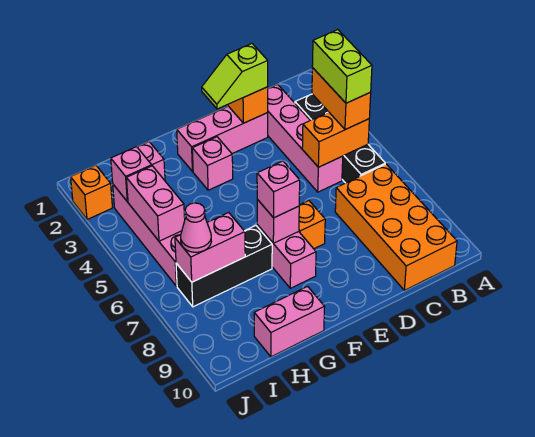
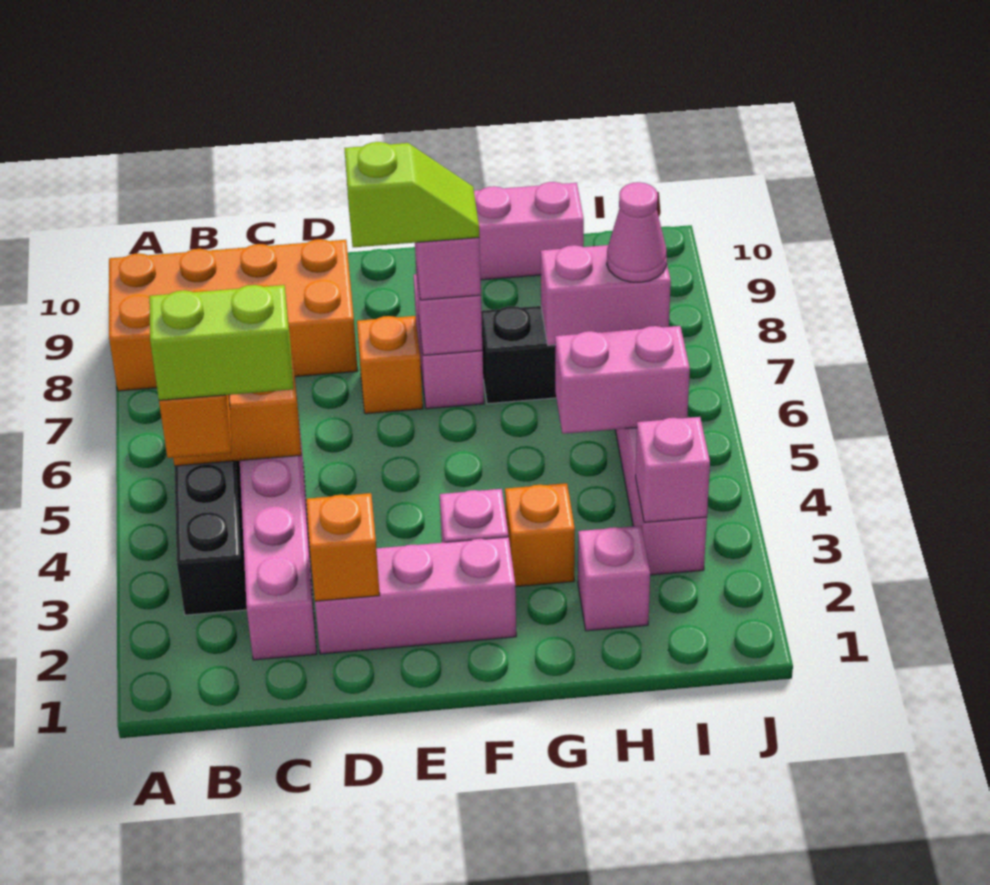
lime brick B4:B5 level 4 -> lime brick B4:C4 level 4
orange brick B7:C10 level 1 -> orange brick A8:D9 level 1
lime slope D2:E2 level 3 top D -> lime slope E7:F7 level 4 top E
pink brick I4:I5 level 2 -> pink brick H5:I5 level 2
orange brick J2 level 1 -> orange brick G3 level 1

